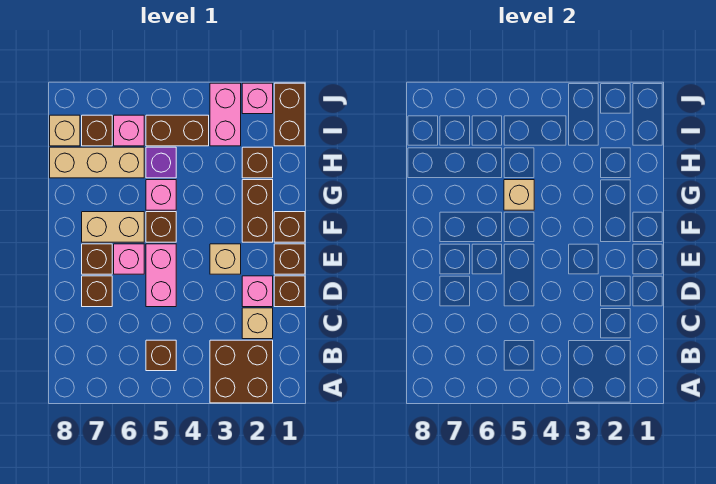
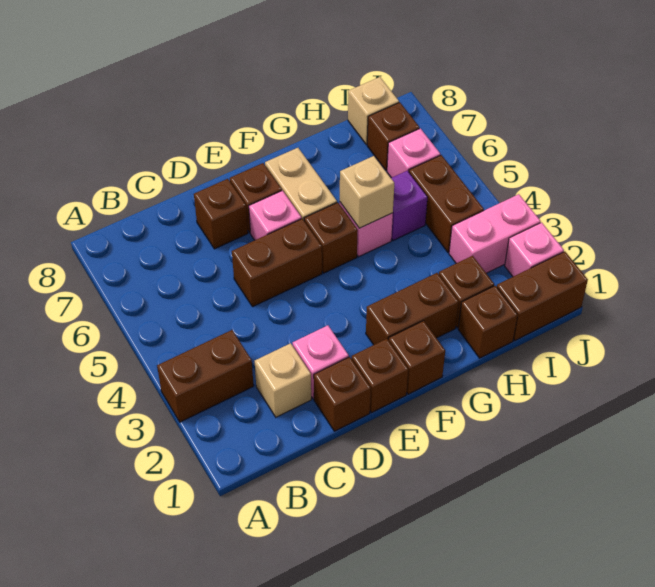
brown brick A2:B3 level 1 -> brown brick A3:B3 level 1
brown brick B5 level 1 -> brown brick H1 level 1
pink brick D5:E5 level 1 -> brown brick D5:E5 level 1
tan brick E3 level 1 -> none
tan brick H6:H8 level 1 -> none

